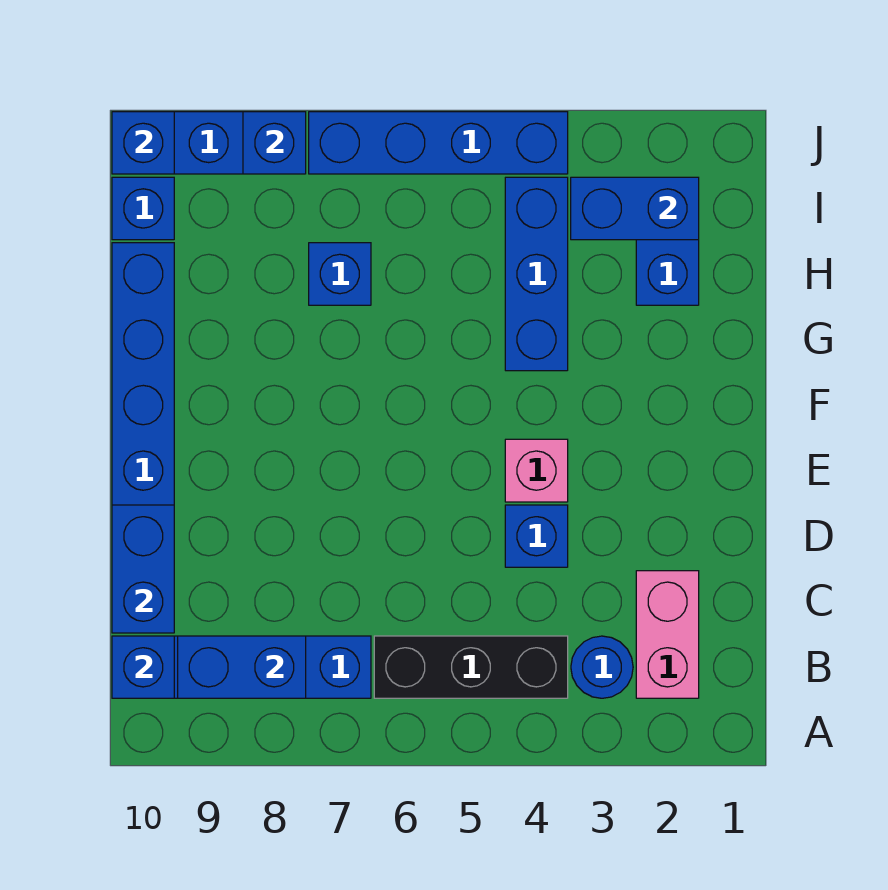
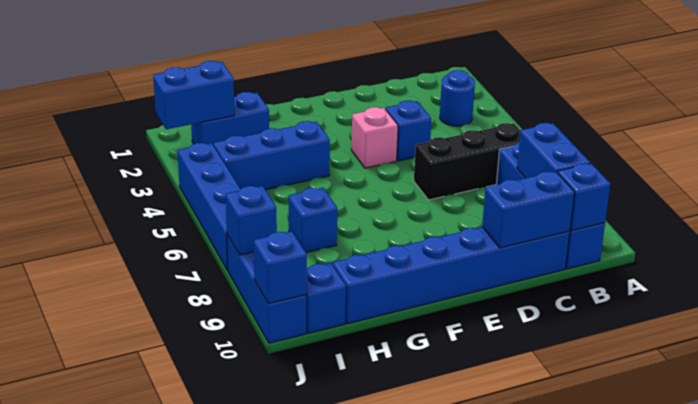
pink brick B2:C2 level 1 -> none
black brick B4:B6 level 1 -> black brick B6:D6 level 1
blue brick I2:I3 level 2 -> blue brick I2:J2 level 2

